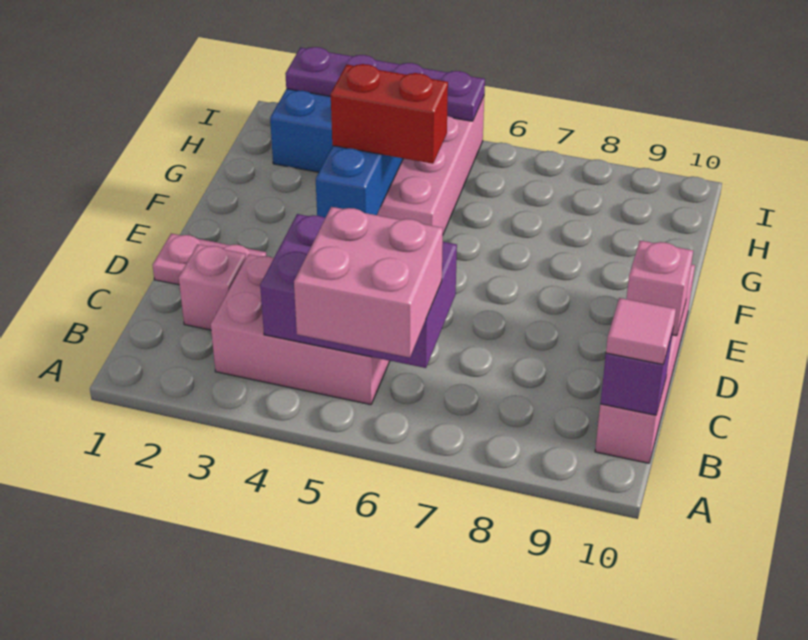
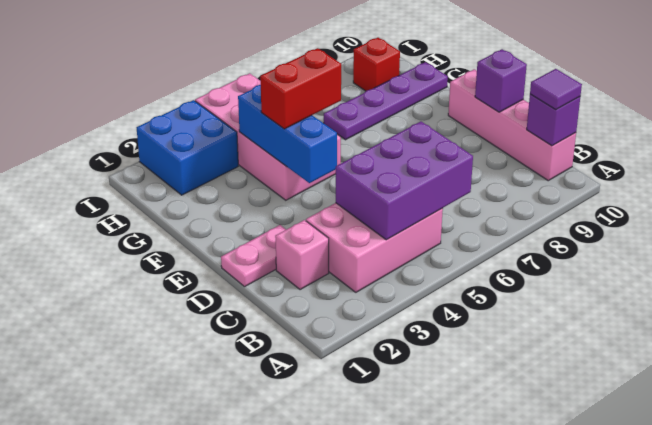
pink brick A5:B6 level 3 -> none
pink tile B10 level 3 -> purple tile B10 level 3
pink brick D10 level 2 -> purple brick D10 level 2
none -> red brick H9 level 1
purple plate I2:I5 level 2 -> purple plate G7:G10 level 1

